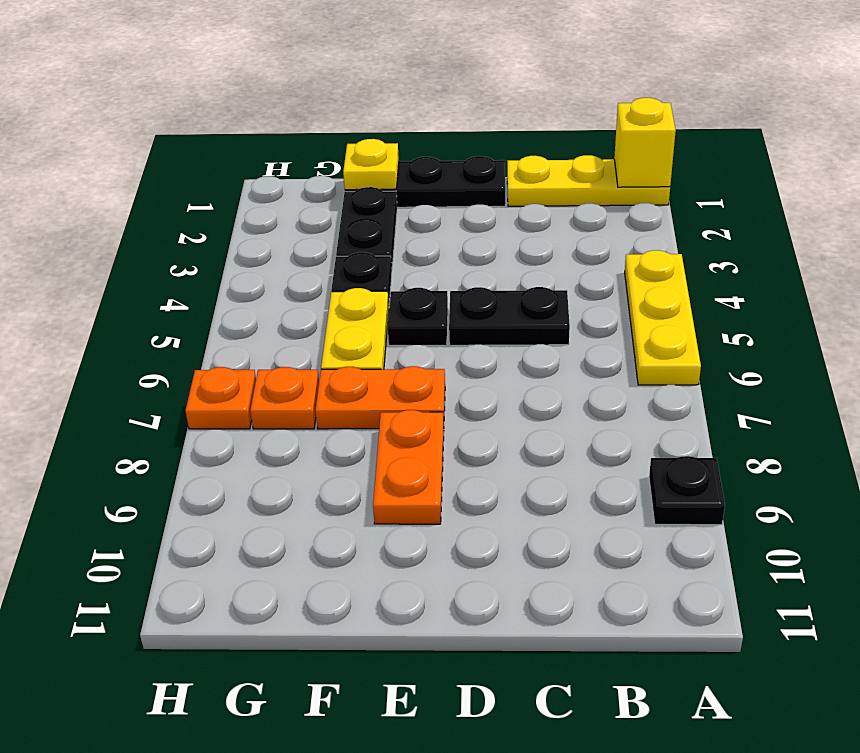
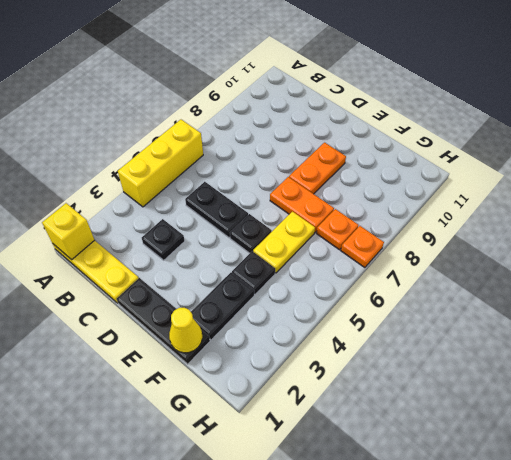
yellow plate A4:A6 level 1 -> yellow brick A4:A6 level 1
black plate A9 level 1 -> black plate C3 level 1
yellow plate F1 level 2 -> yellow cone F1 level 2

